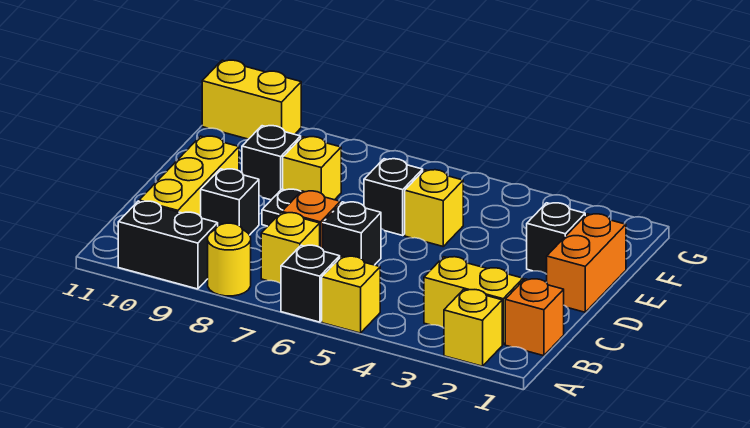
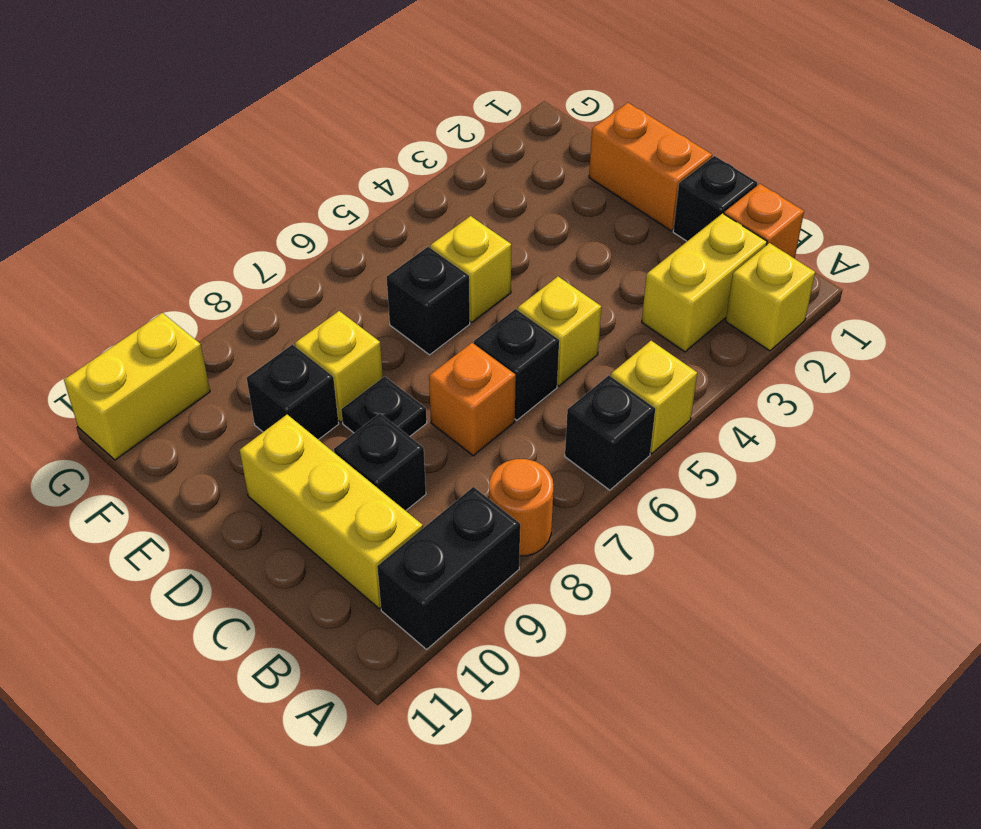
yellow round brick A8 level 1 -> orange round brick A8 level 1
yellow brick B7 level 1 -> yellow brick C5 level 1
black brick E2 level 1 -> black brick C1 level 1

